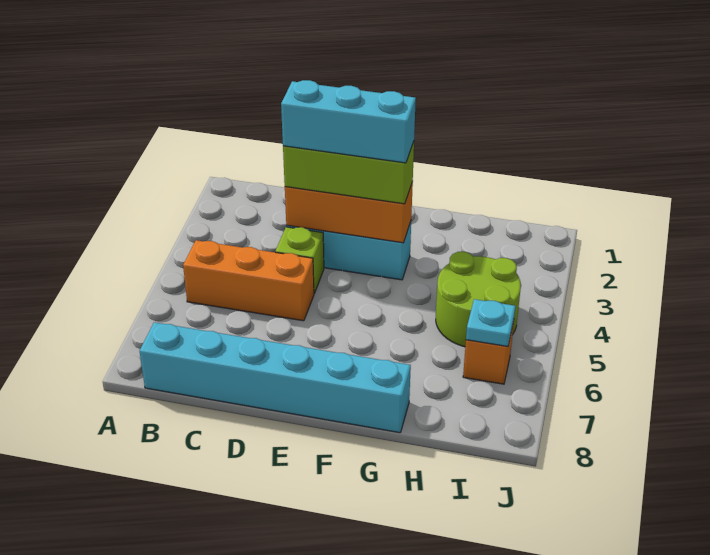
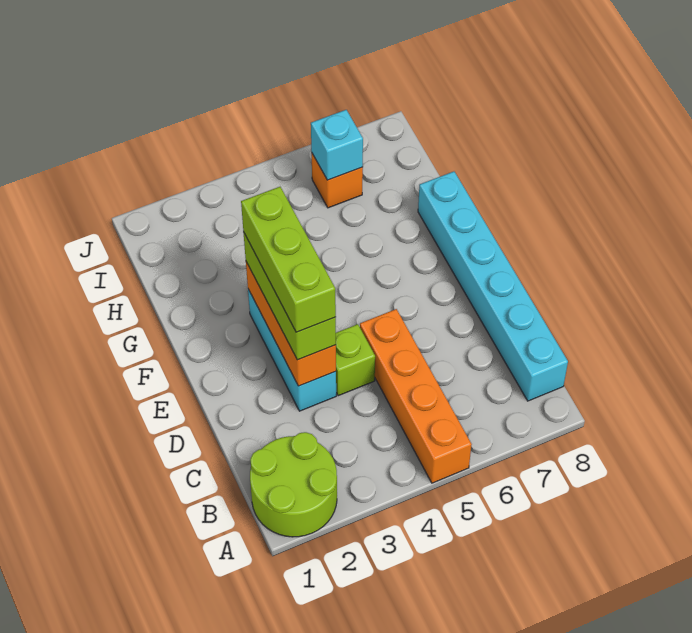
orange brick B5:D5 level 1 -> orange brick A5:D5 level 1
cyan brick D3:F3 level 4 -> lime brick D3:F3 level 4
lime round brick H4:I5 level 1 -> lime round brick A1:B2 level 1
cyan plate I6 level 2 -> cyan brick I6 level 2

